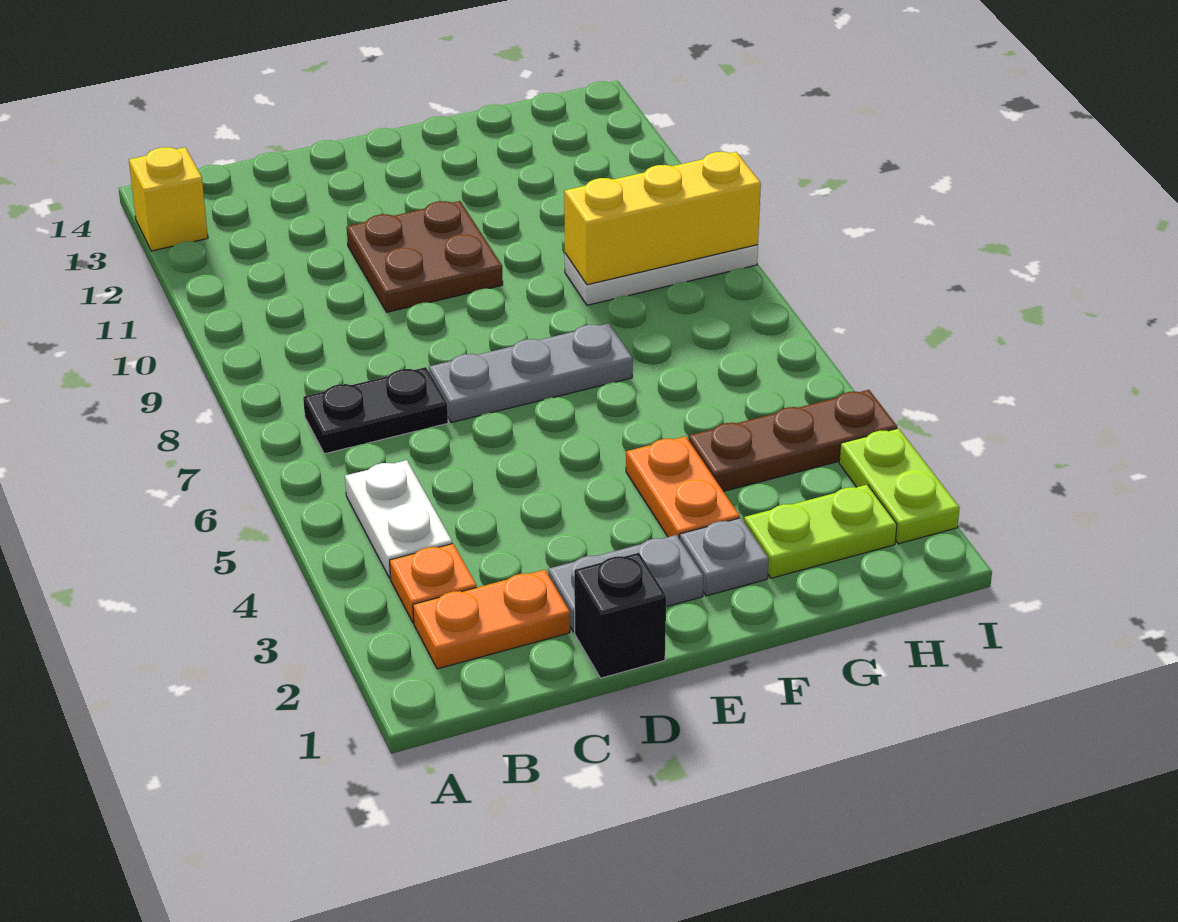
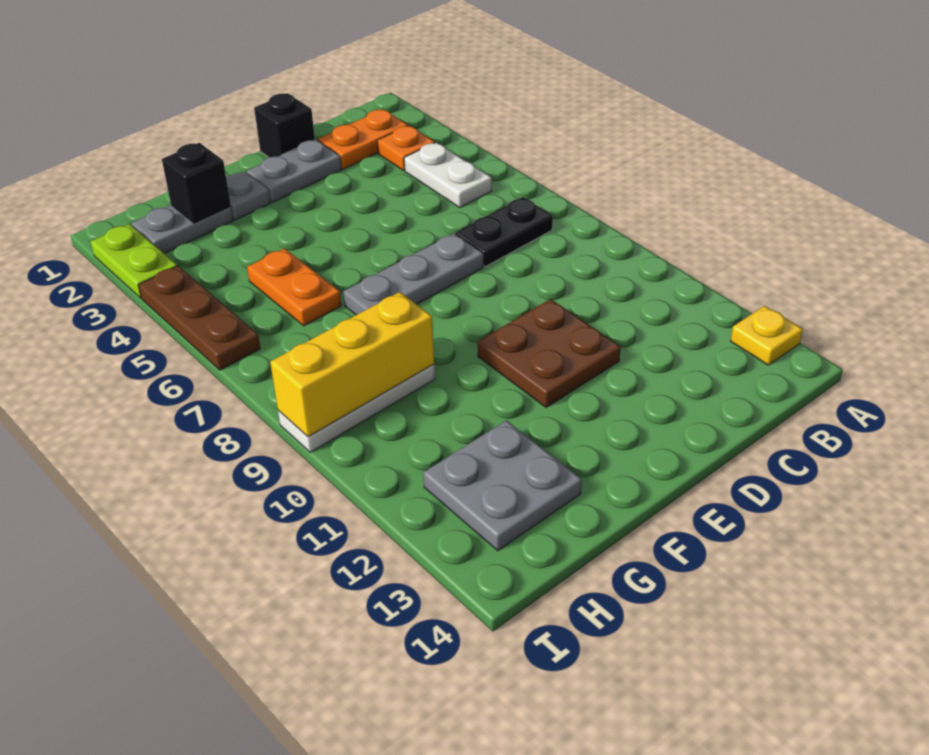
yellow brick A13 level 1 -> yellow plate A13 level 1
orange plate F3:F4 level 1 -> orange plate G5:G6 level 1
lime plate G2:H2 level 1 -> grey plate G2:H2 level 1
none -> black brick G2 level 2
brown plate G4:I4 level 1 -> brown plate I4:I6 level 1
none -> grey plate G12:H13 level 1

